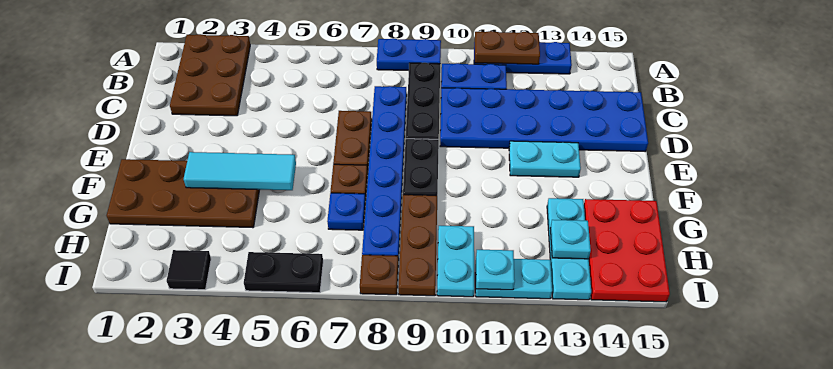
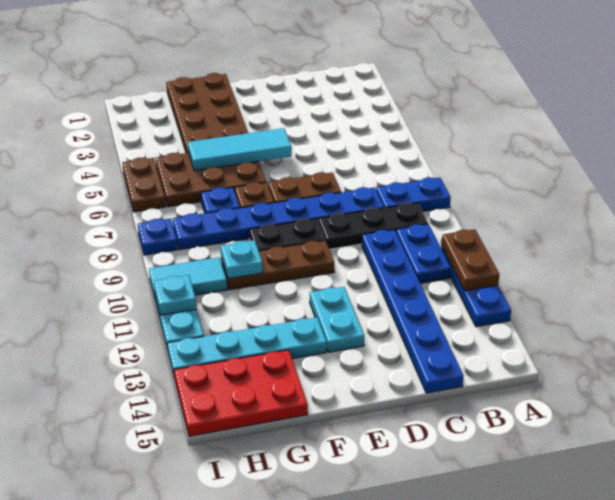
brown plate A2:C3 level 1 -> brown plate F5:H6 level 1
blue plate A8:A9 level 1 -> blue plate A8:B8 level 1
blue plate C10:D15 level 1 -> blue plate C10:C15 level 1
cyan tile F3:F5 level 2 -> cyan tile E5:G5 level 2
brown plate G9:I9 level 1 -> brown plate E10:G10 level 1
cyan plate G13:I13 level 1 -> cyan plate F13:I13 level 1
cyan plate H10:I10 level 1 -> cyan tile H10:I10 level 1
cyan plate H13 level 2 -> cyan plate G10 level 2
black tile I3 level 1 -> none
black plate I5:I6 level 1 -> brown plate I5:I6 level 1
brown plate I8 level 1 -> blue plate I8 level 1

